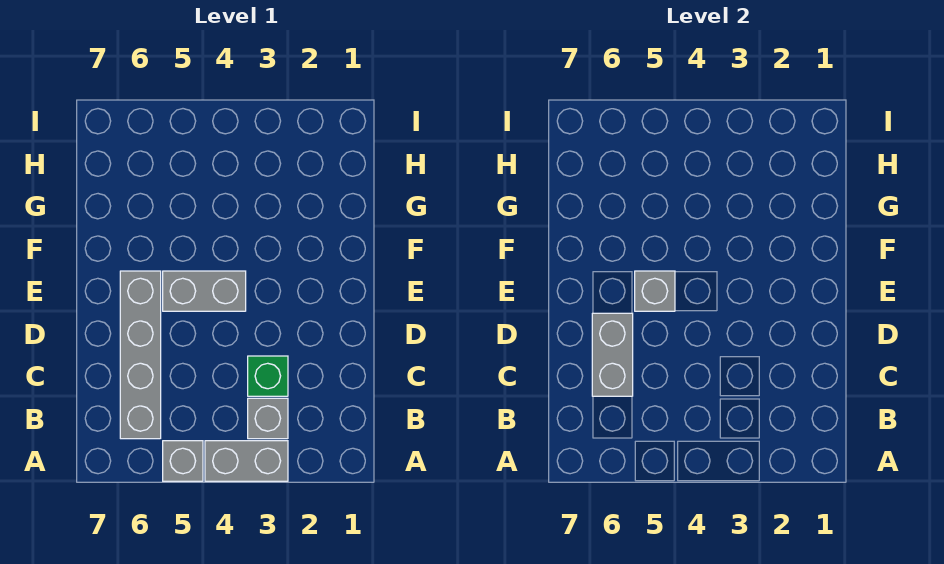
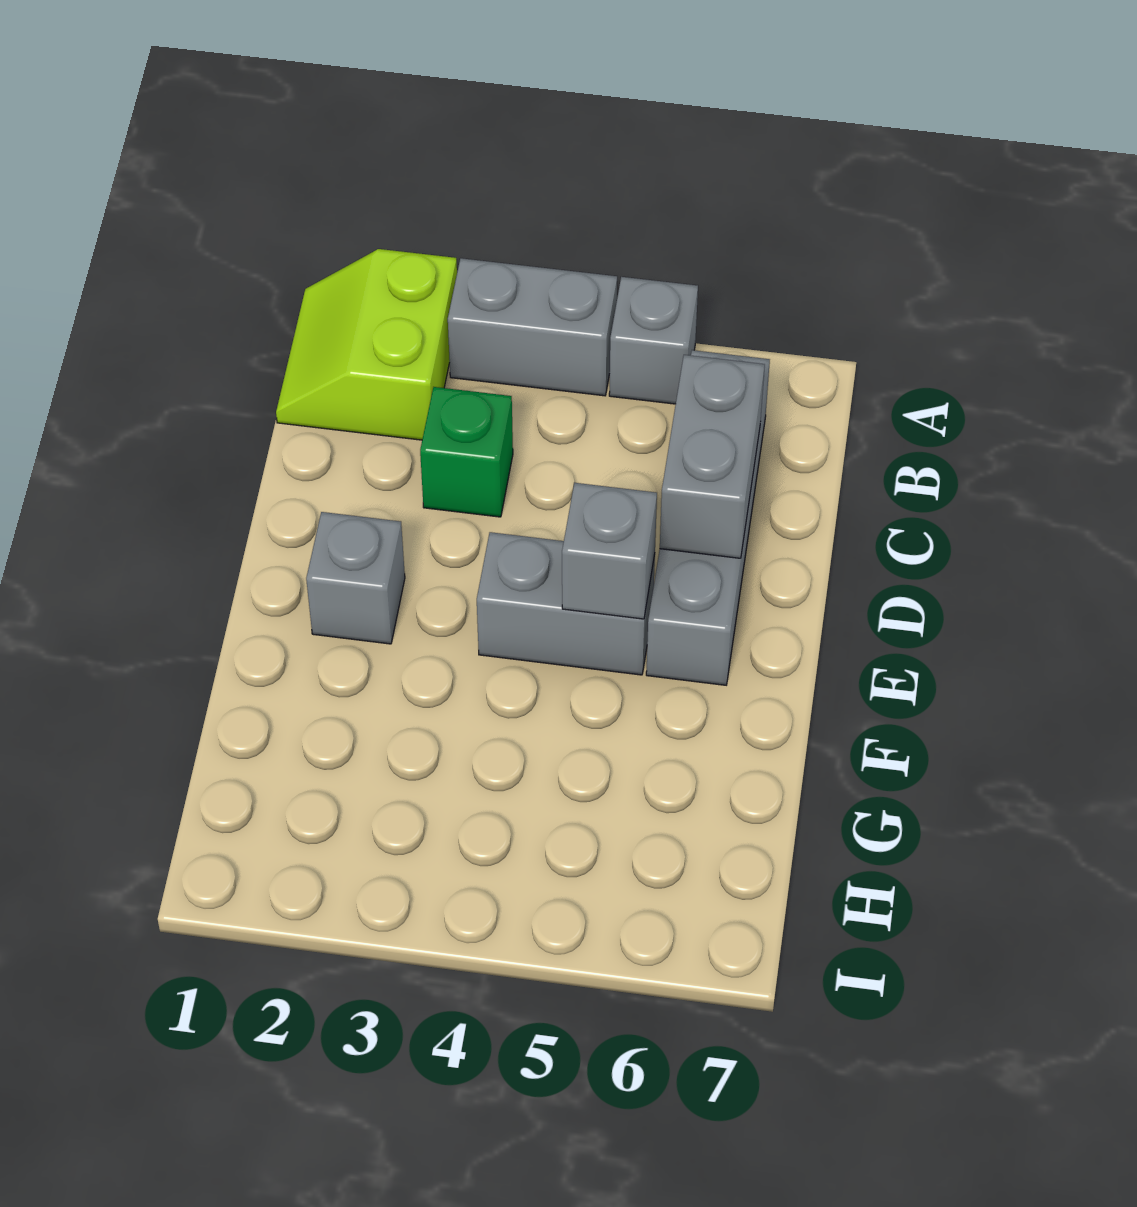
none -> lime slope A1:B2 level 1 top 2
grey brick B3 level 1 -> grey brick E2 level 1

